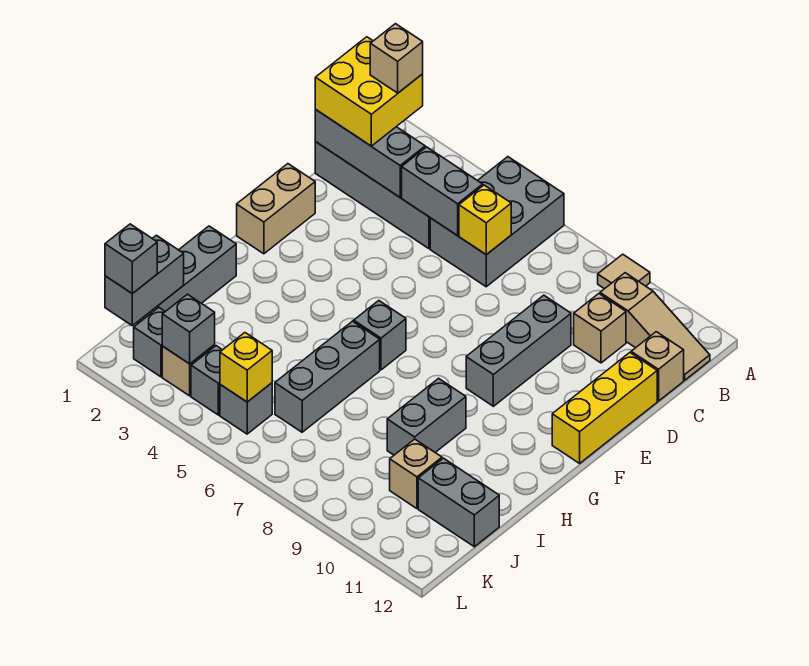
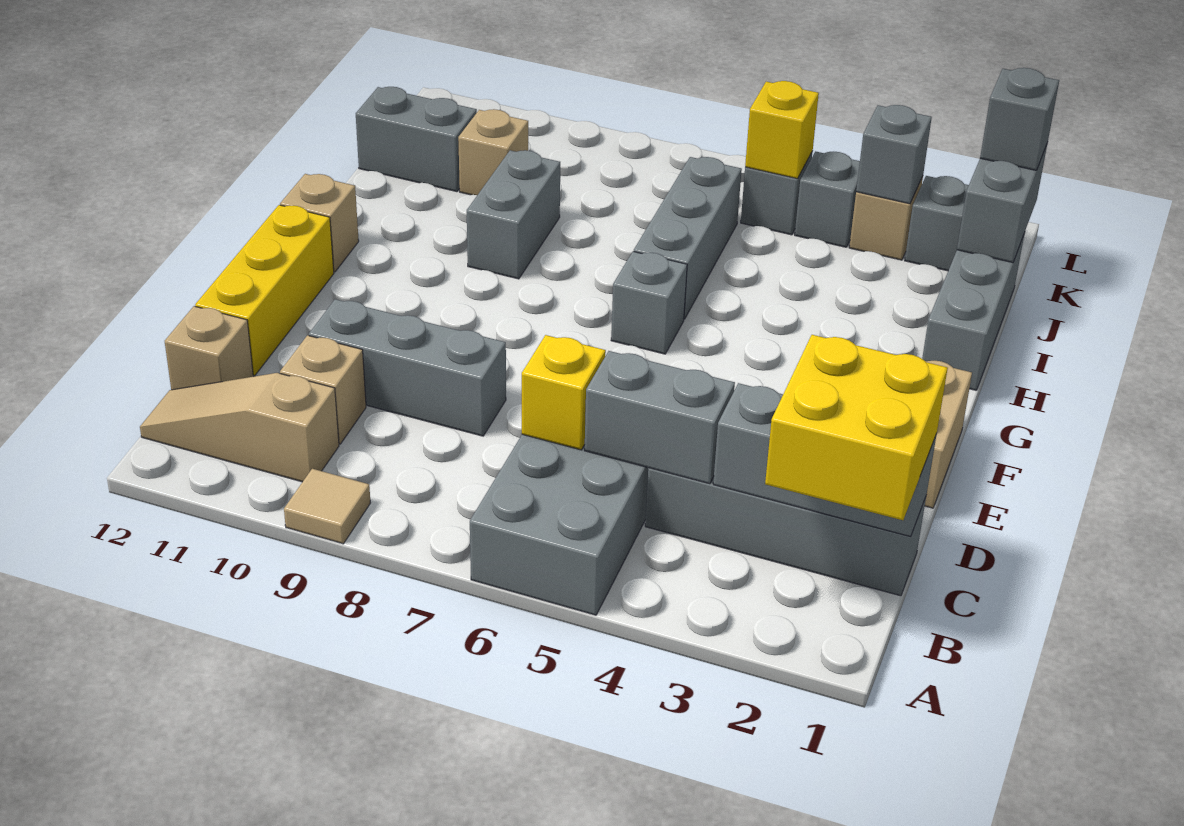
tan brick B2 level 4 -> tan brick G12 level 1
grey brick D9:F9 level 1 -> grey brick D8:D10 level 1

